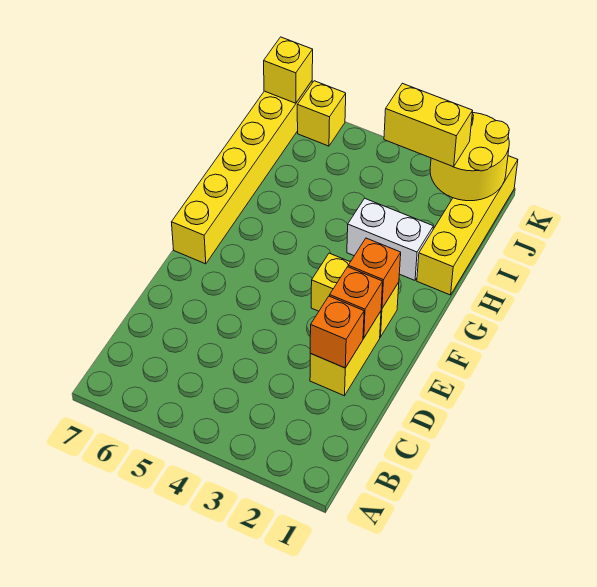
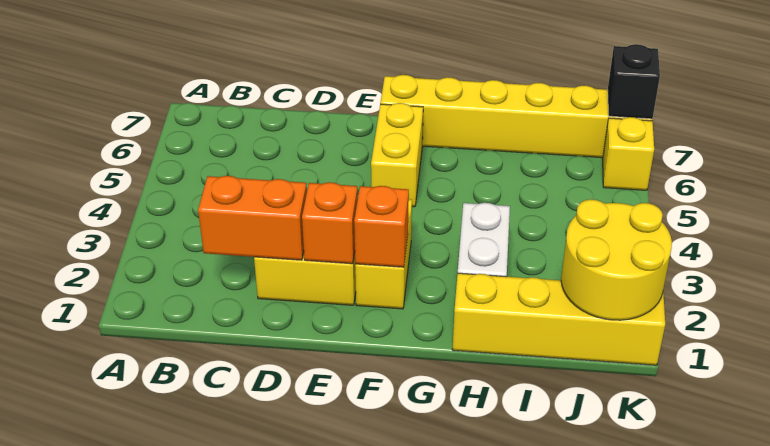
orange brick D2 level 2 -> orange brick C2:D2 level 2
yellow brick J2:J3 level 3 -> yellow brick F5:F6 level 1
yellow brick K7 level 2 -> black brick K7 level 2

